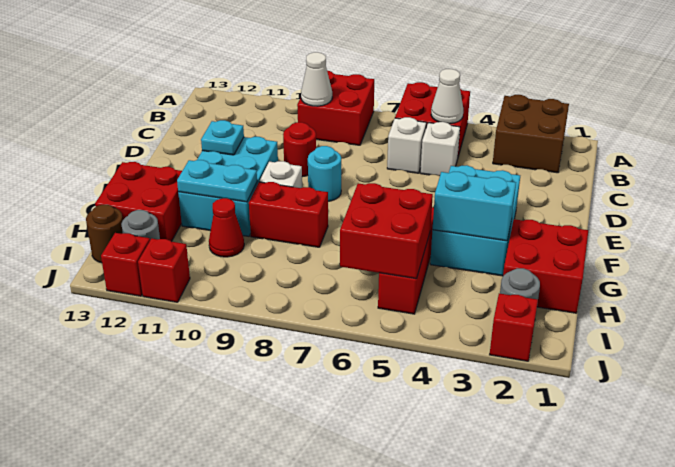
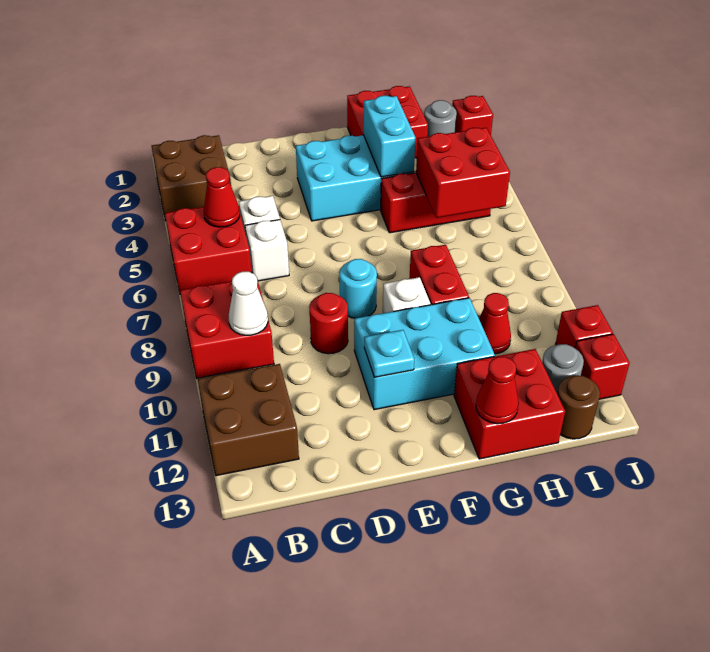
none -> brown brick A11:B12 level 1
white cone B5 level 2 -> red cone B5 level 2
cyan plate G10:G11 level 2 -> none
none -> red cone G13 level 2

